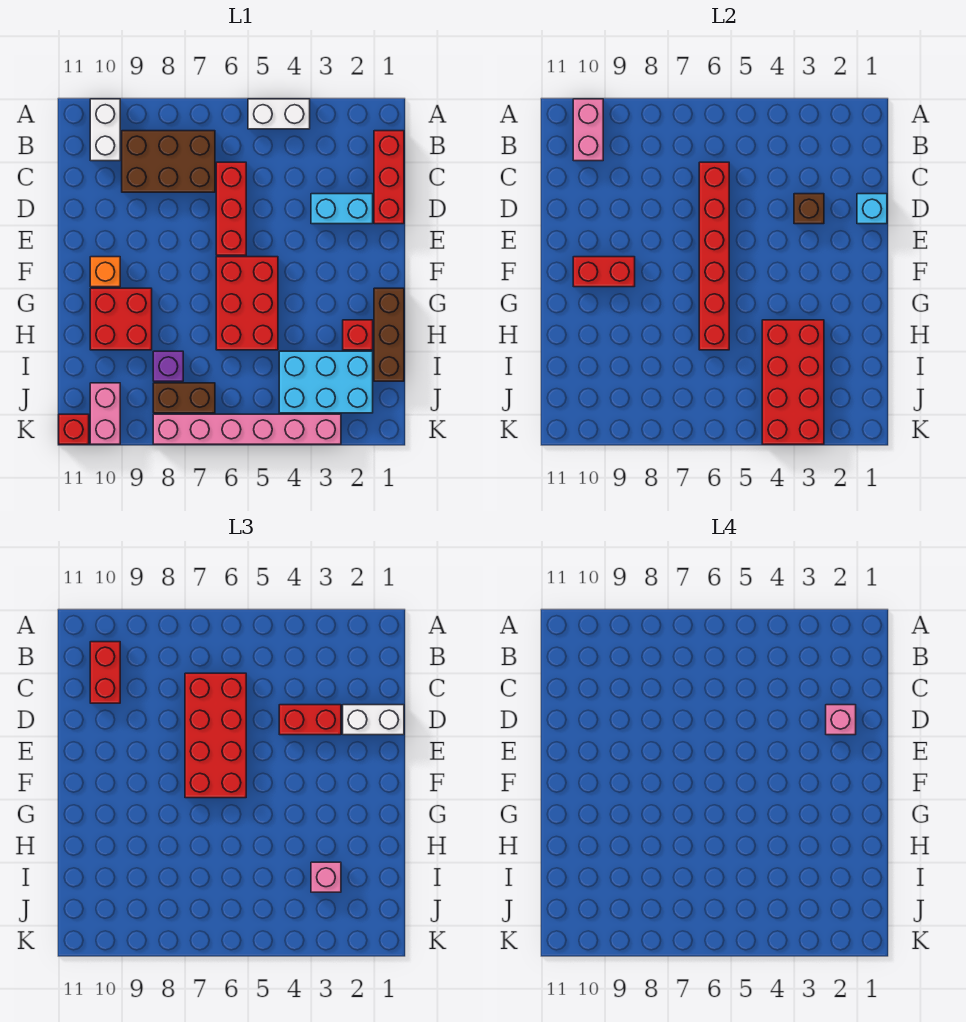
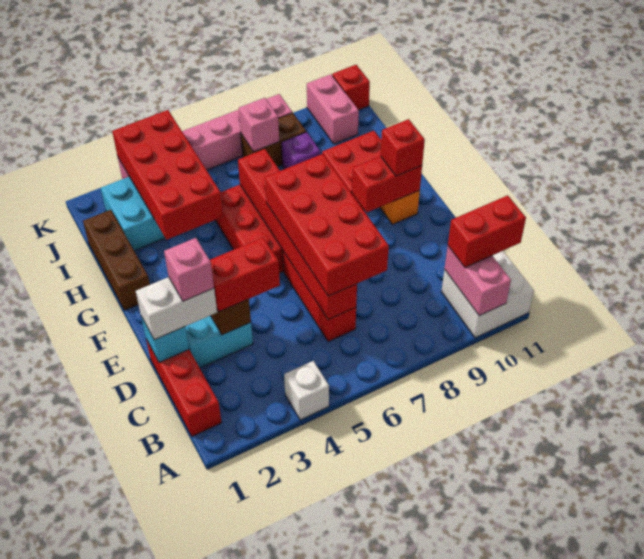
white brick A4:A5 level 1 -> white brick A4 level 1
white brick A10:B10 level 1 -> white brick A10:B11 level 1
brown brick B7:C9 level 1 -> none
red brick B10:C10 level 3 -> red brick B10:B11 level 3
red brick H2 level 1 -> red brick F10 level 3
pink brick I3 level 3 -> pink brick J7 level 2

